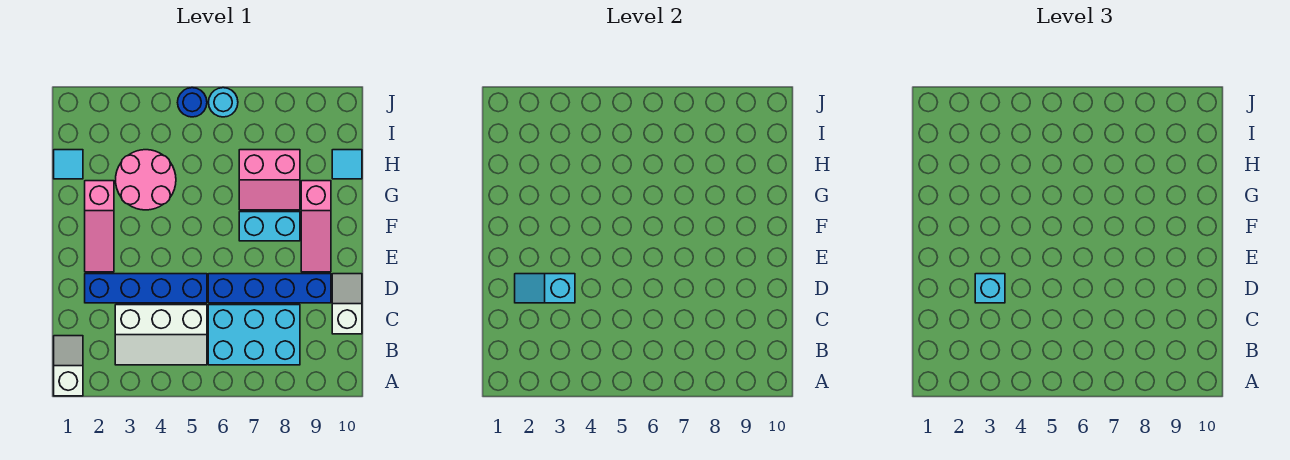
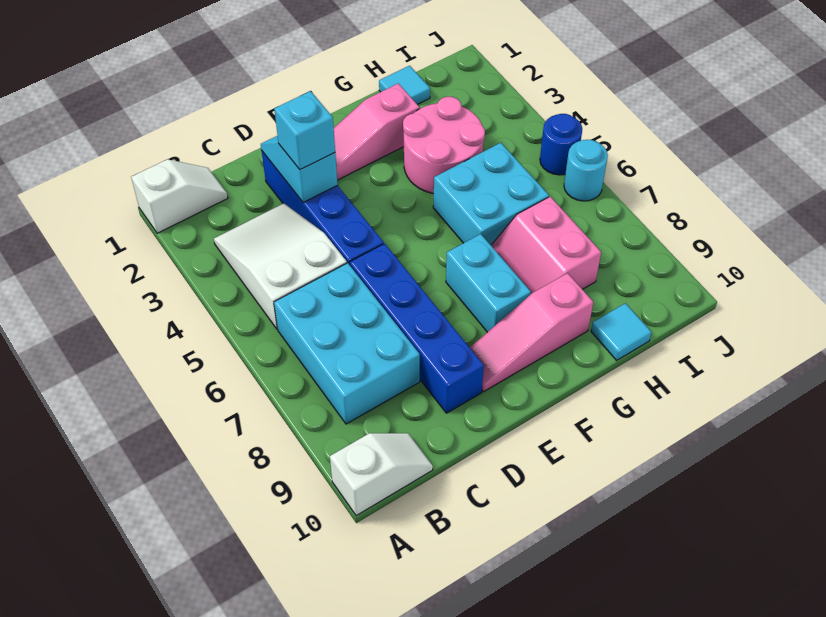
white slope B3:C5 level 1 top C -> white slope B3:C5 level 1 top 5
white slope C10:D10 level 1 top C -> white slope A10:B10 level 1 top A
none -> cyan brick G5:H6 level 1

